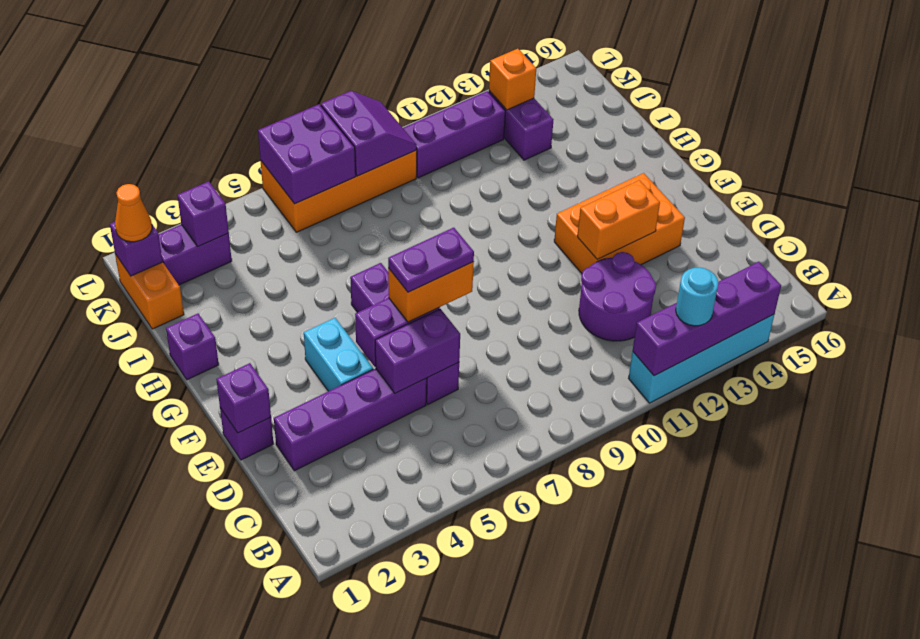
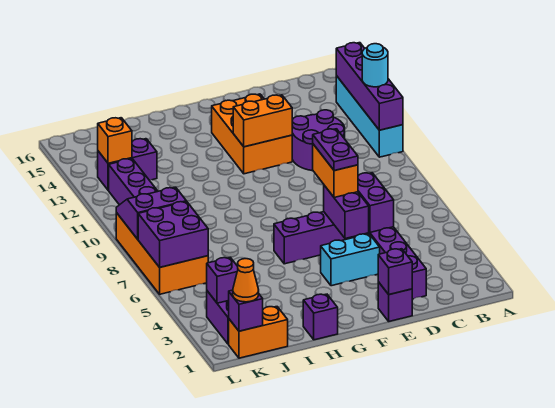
orange brick E12:E13 level 2 -> orange brick E12:F12 level 2

